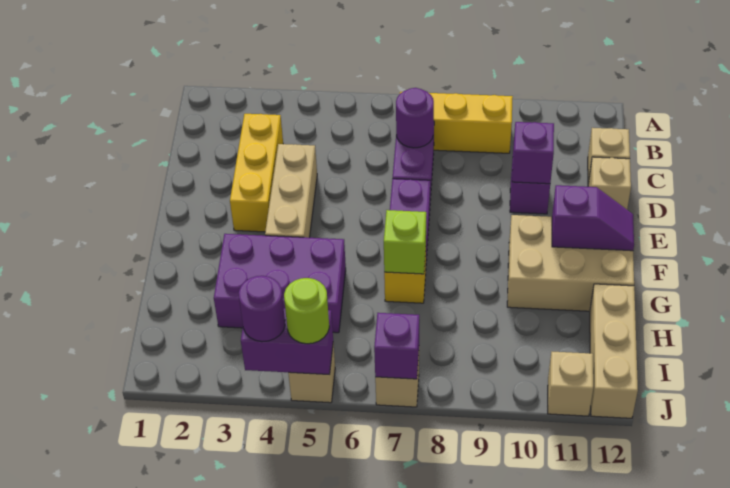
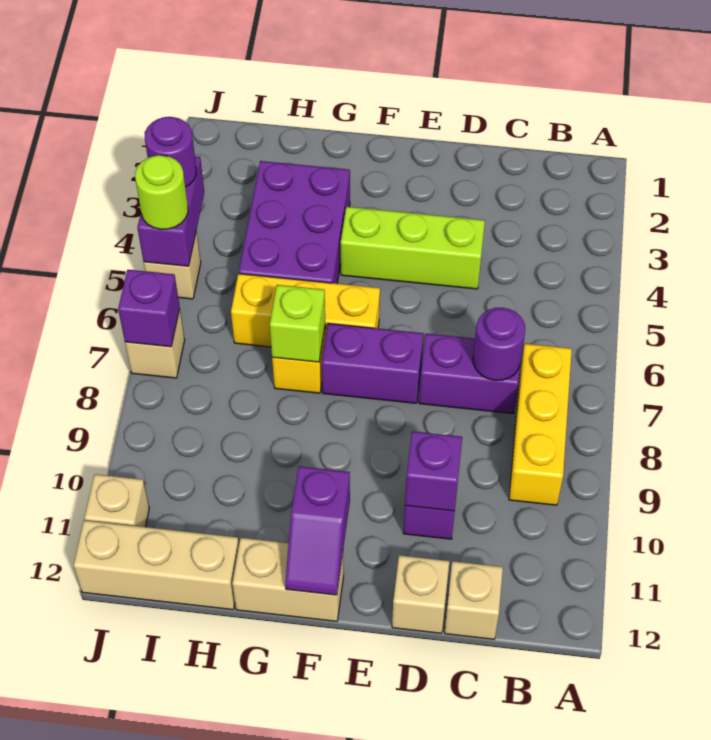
yellow brick C3:E3 level 1 -> yellow brick F6:H6 level 1
tan brick D4:F4 level 1 -> lime brick D4:F4 level 1
tan brick F10:G12 level 1 -> tan brick F12:G12 level 1

